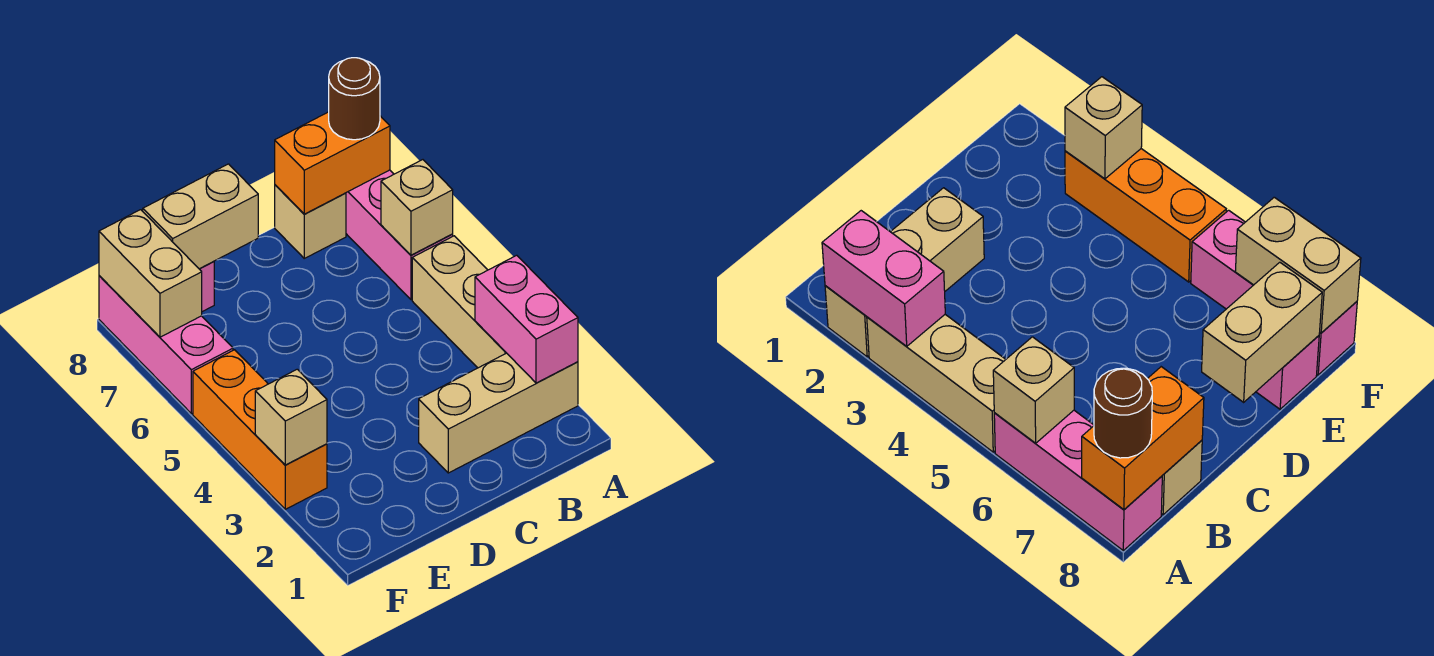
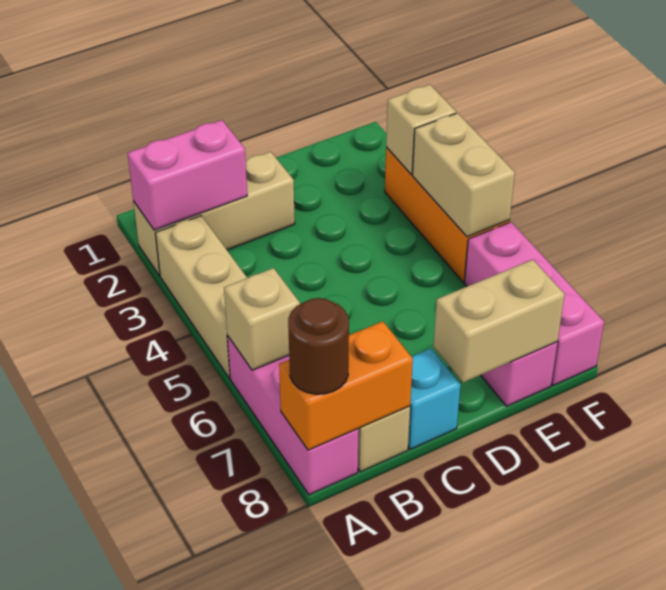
pink brick A2:A3 level 2 -> pink brick A2:B2 level 2
none -> cyan brick C8 level 1
tan brick F7:F8 level 2 -> tan brick F4:F5 level 2

